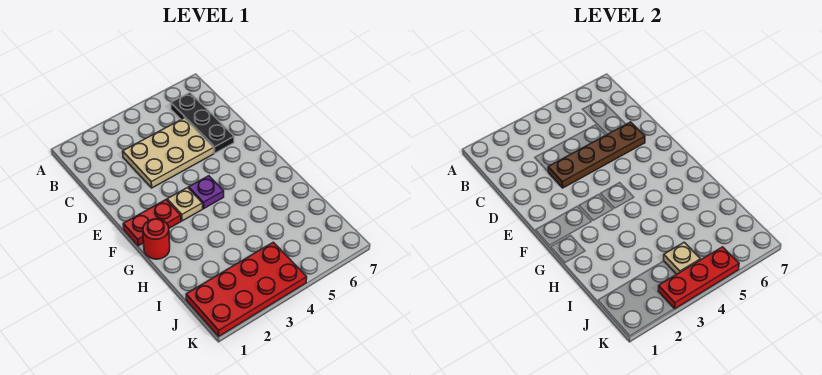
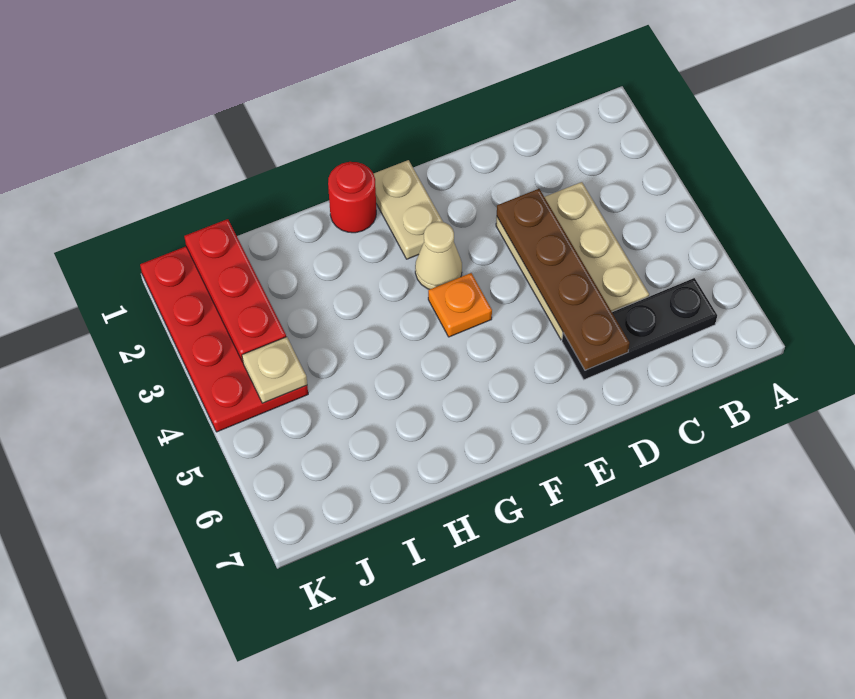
red plate F1:F2 level 1 -> tan plate F1:F2 level 1
tan plate F3 level 1 -> tan cone F3 level 1
purple plate F4 level 1 -> orange plate F4 level 1
red plate K3:K5 level 2 -> red plate J1:J3 level 2

